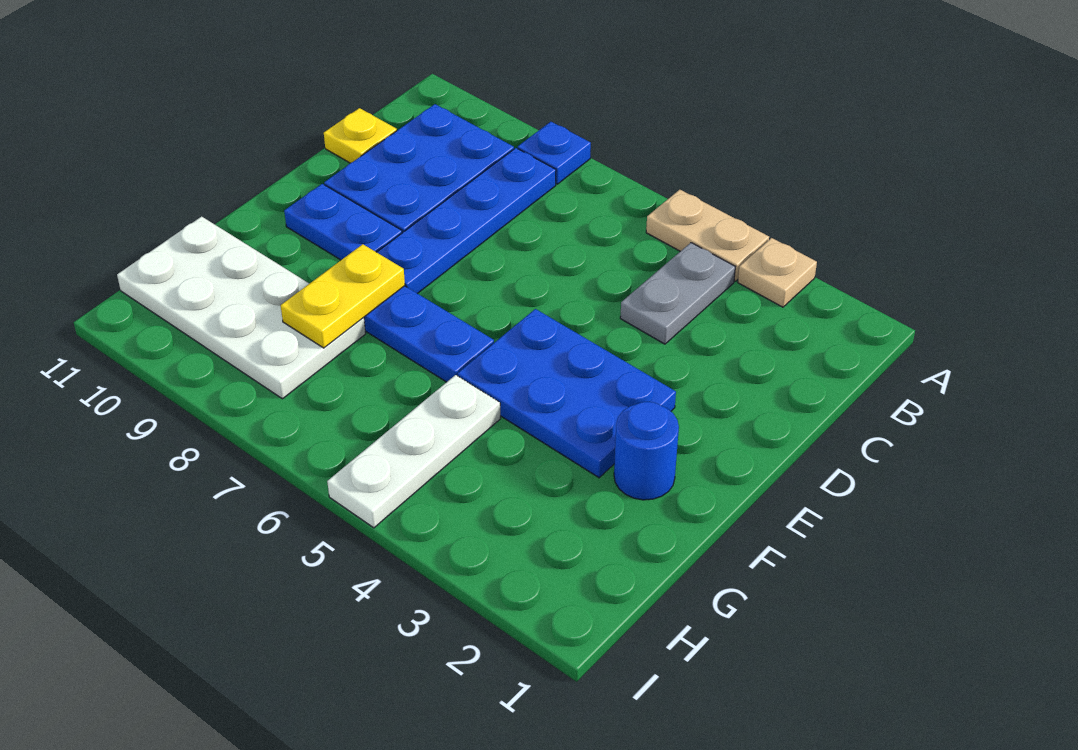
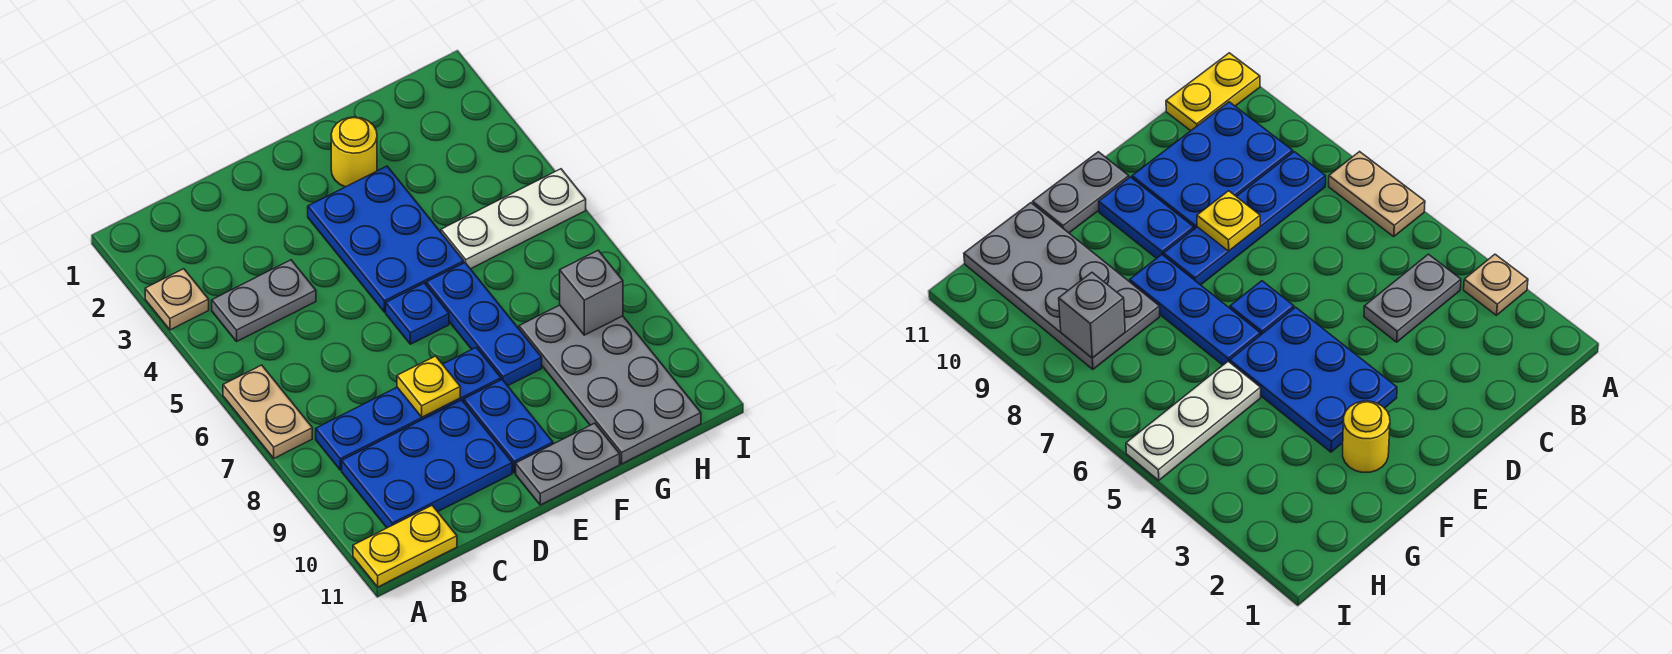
tan plate A4:A5 level 1 -> tan plate A6:A7 level 1
blue plate A8 level 1 -> blue plate E6 level 1
yellow plate C11 level 1 -> yellow plate D8 level 2
none -> grey plate E11:F11 level 1
blue round brick F2 level 1 -> yellow round brick F2 level 1
yellow plate F8:G8 level 2 -> yellow plate A11:B11 level 1
white plate G8:H11 level 1 -> grey plate G8:H11 level 1
none -> grey brick H8 level 2

